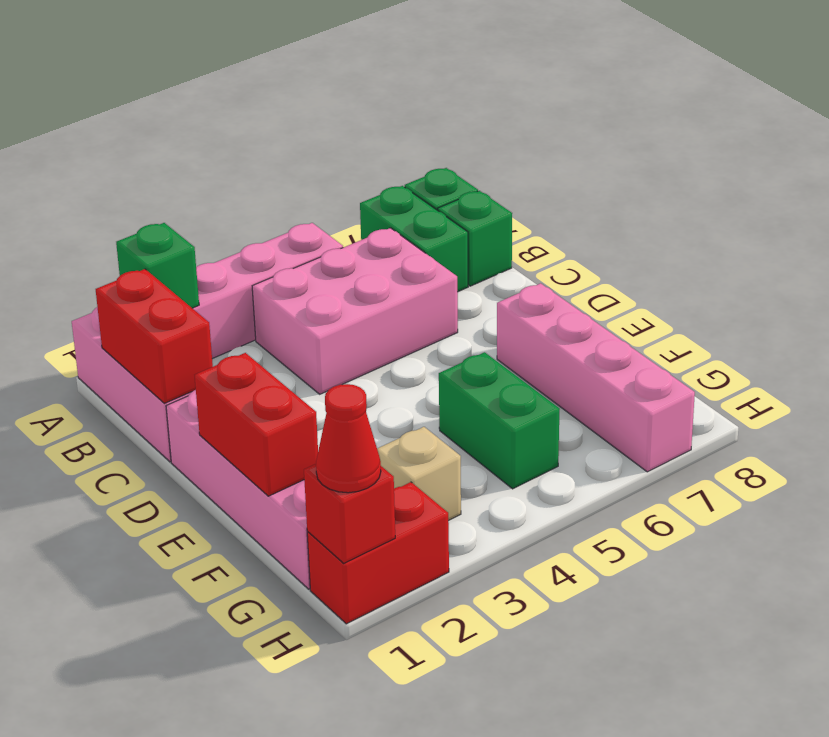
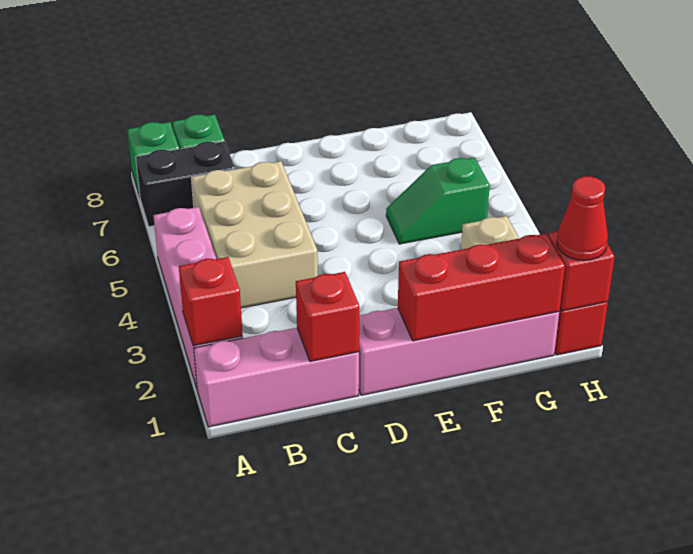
green brick A2 level 2 -> red brick A2 level 2
green brick A7:B7 level 1 -> black brick A7:B7 level 1
red brick B1:C1 level 2 -> red brick C1 level 2
pink brick B4:C6 level 1 -> tan brick B4:C6 level 1
red brick E1:F1 level 2 -> red brick E1:G1 level 2
pink brick E7:H7 level 1 -> none
green brick F5:G5 level 1 -> green slope F5:G5 level 1 top G

